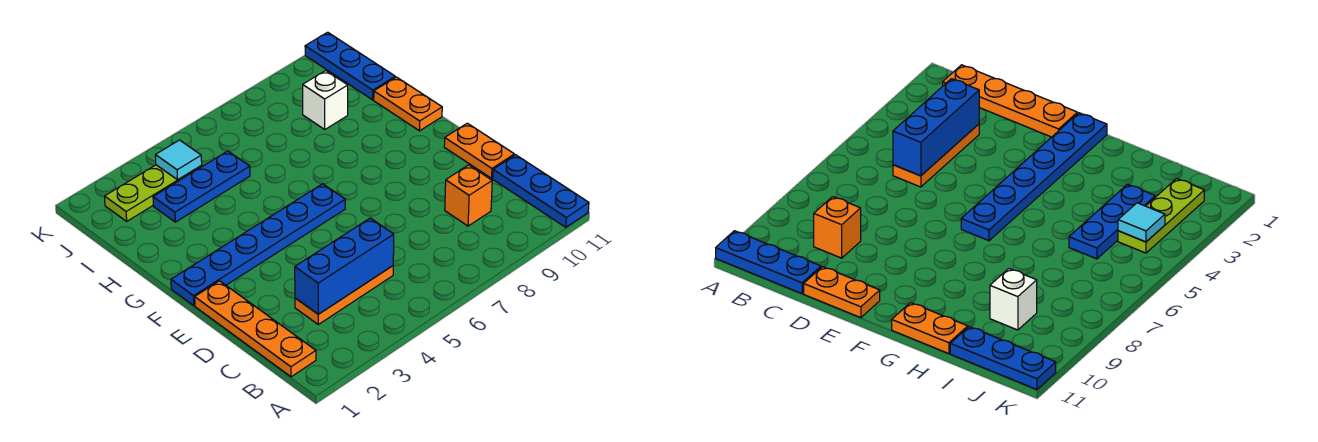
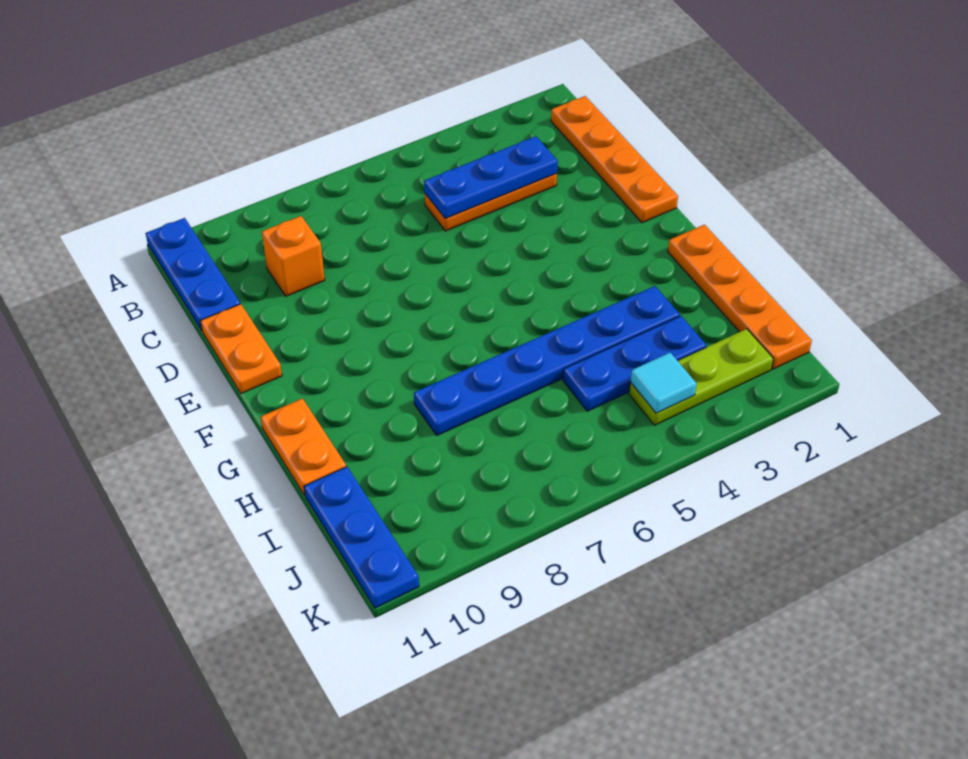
blue brick C3:C5 level 2 -> blue plate C3:C5 level 2
blue plate F1:F6 level 1 -> blue plate H3:H8 level 1
none -> orange plate G1:J1 level 1
white brick I9 level 1 -> none

